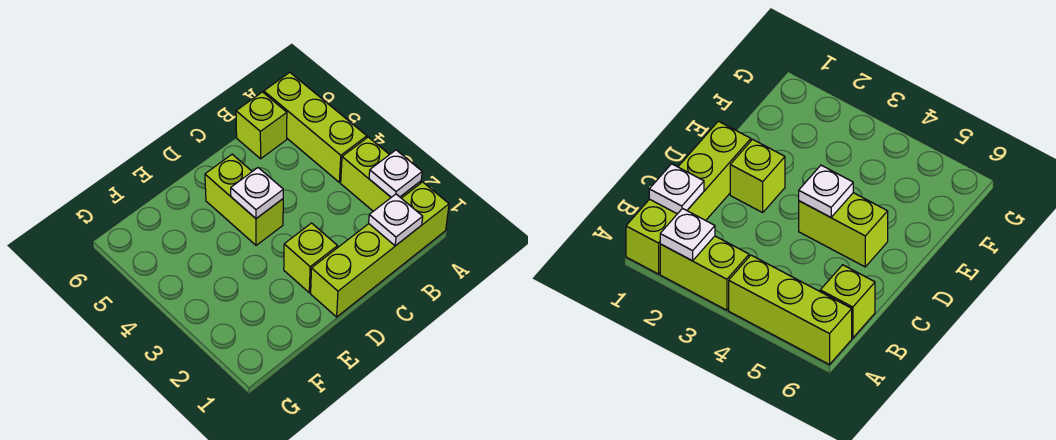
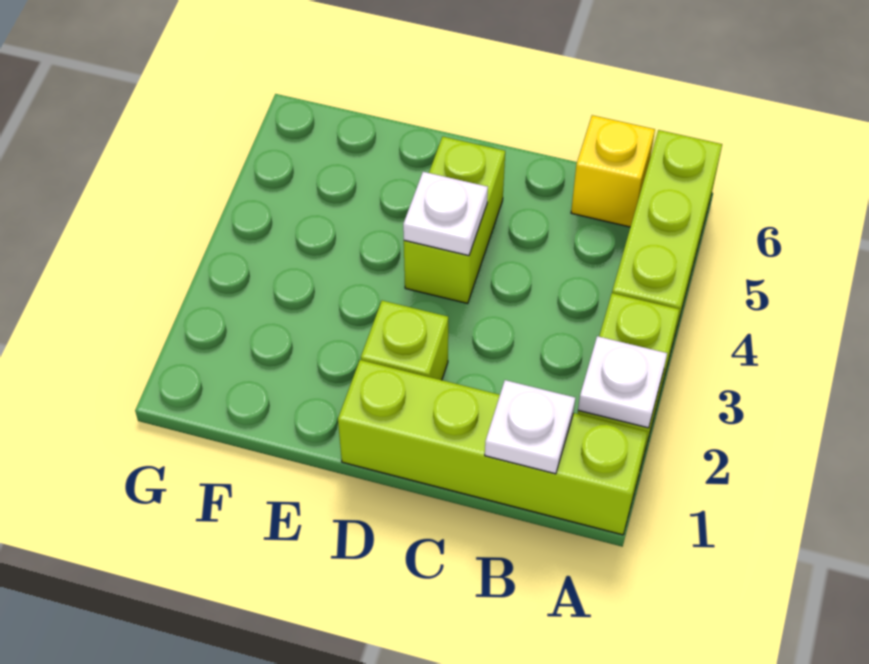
lime brick B6 level 1 -> yellow brick B6 level 1

